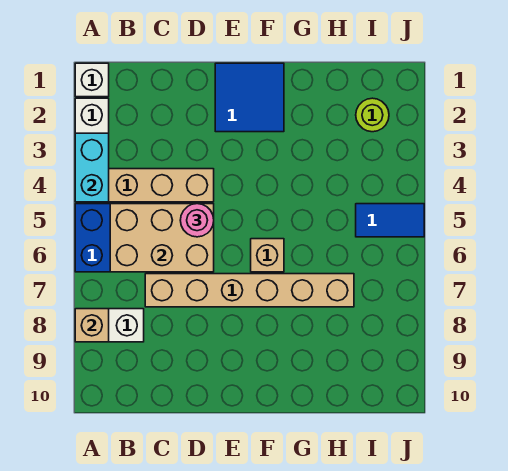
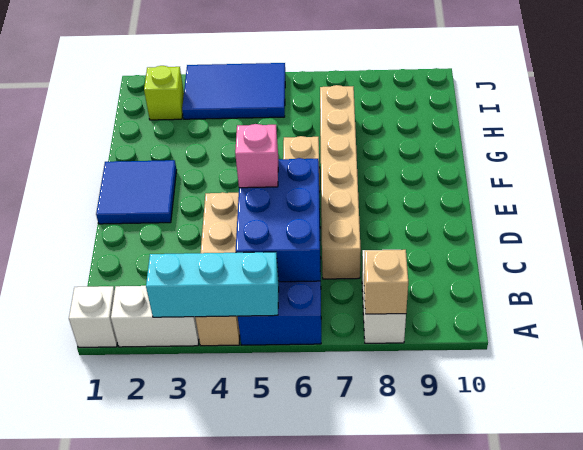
cyan brick A3:A4 level 2 -> cyan brick A3:A5 level 2
tan brick B5:D6 level 2 -> blue brick B5:D6 level 2
pink round brick D5 level 3 -> pink brick D5 level 3
lime round brick I2 level 1 -> lime brick I2 level 1
blue tile I5:J5 level 1 -> blue tile I3:J5 level 1

